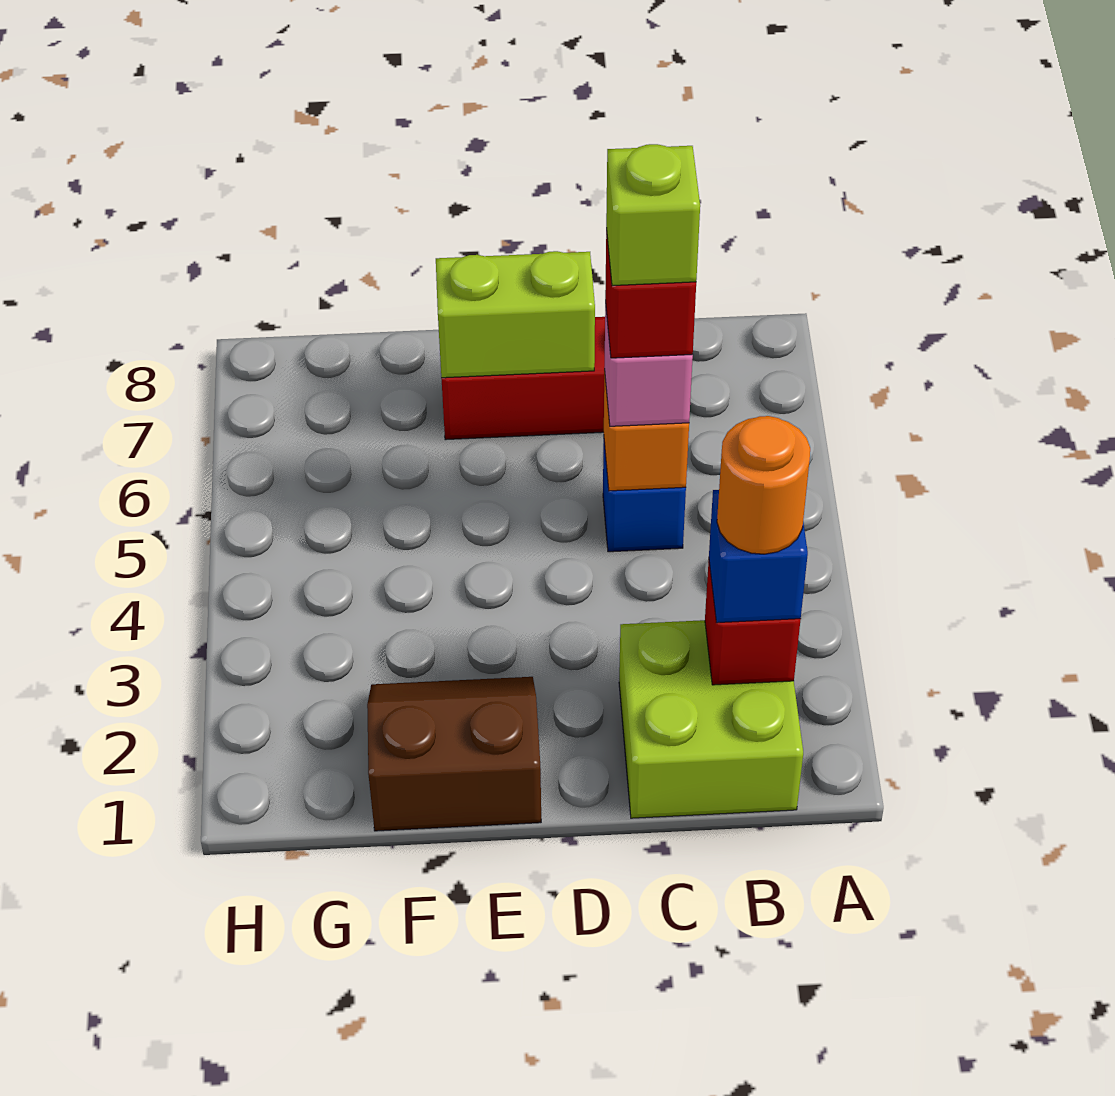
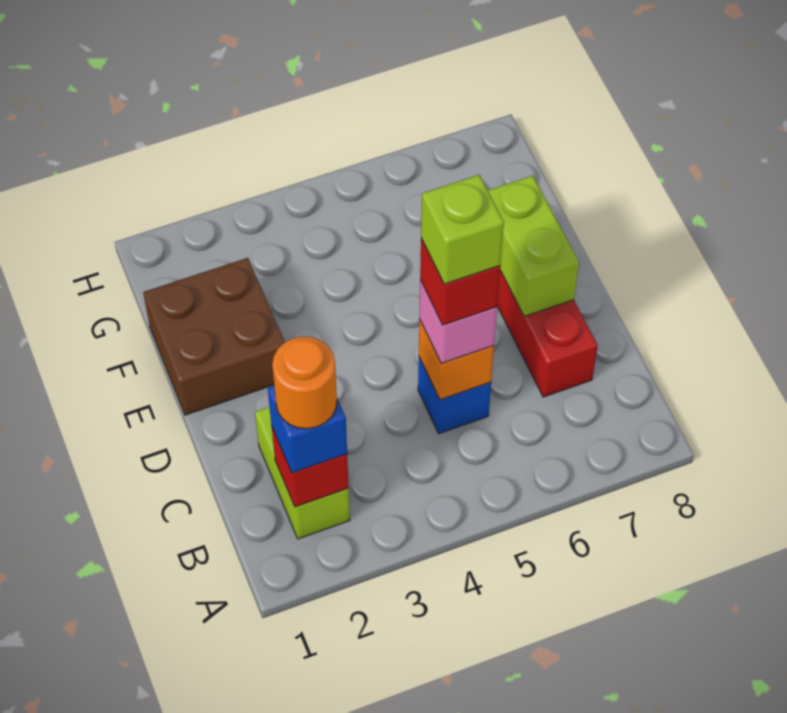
lime brick B1:C2 level 1 -> lime brick B2:C2 level 1
brown slope E1:F2 level 1 top 1 -> brown brick E1:F2 level 1

